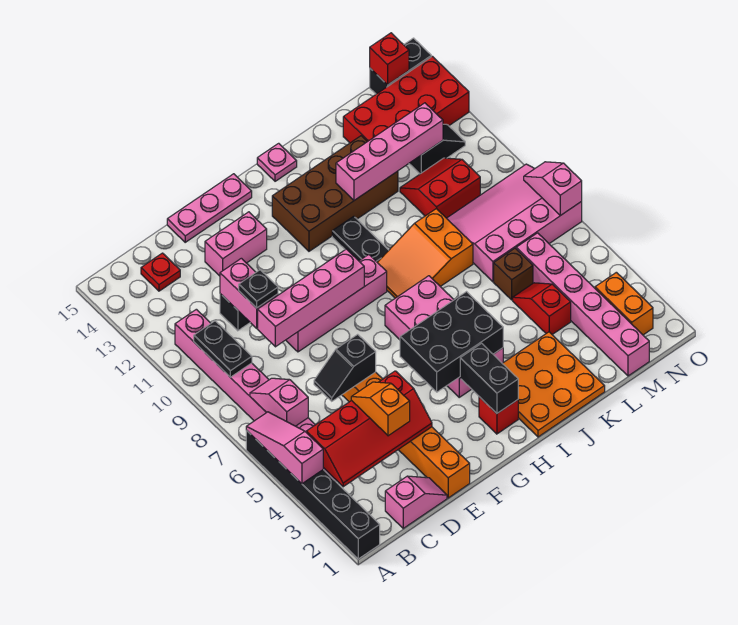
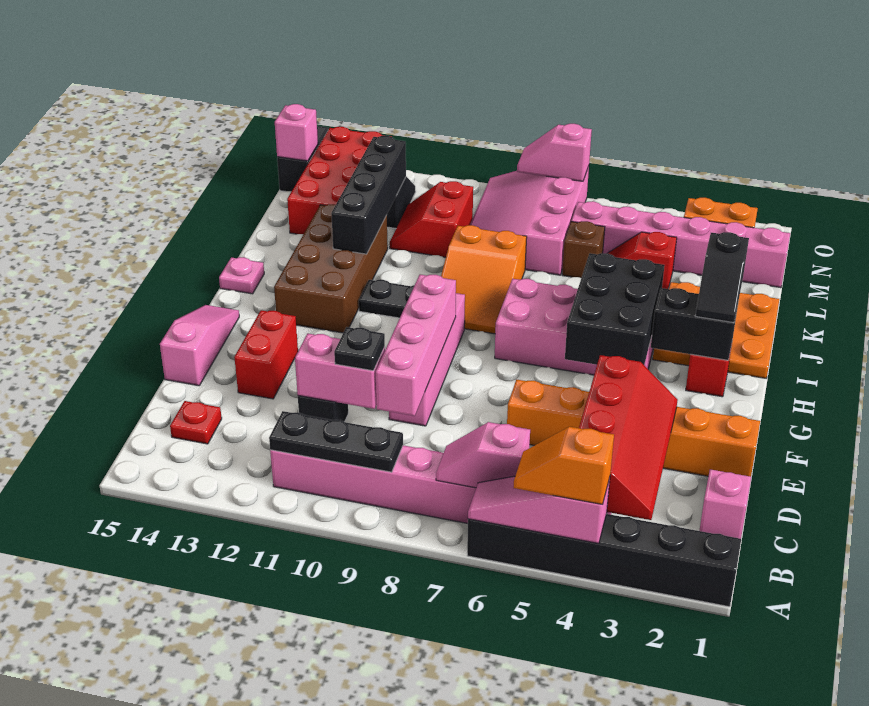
black plate B9:B10 level 2 -> black plate B9:B11 level 2
orange slope D3:D4 level 3 top 3 -> orange slope A4:A5 level 3 top 4
black slope D6:E6 level 2 top E -> black slope H2:I2 level 3 top I
pink brick E13:F13 level 1 -> red brick E13:F13 level 1
pink plate E15:G15 level 1 -> pink slope E15:G15 level 1 top E
pink brick J12:M12 level 2 -> black brick J12:M12 level 2
red brick N15 level 2 -> pink brick N15 level 2

